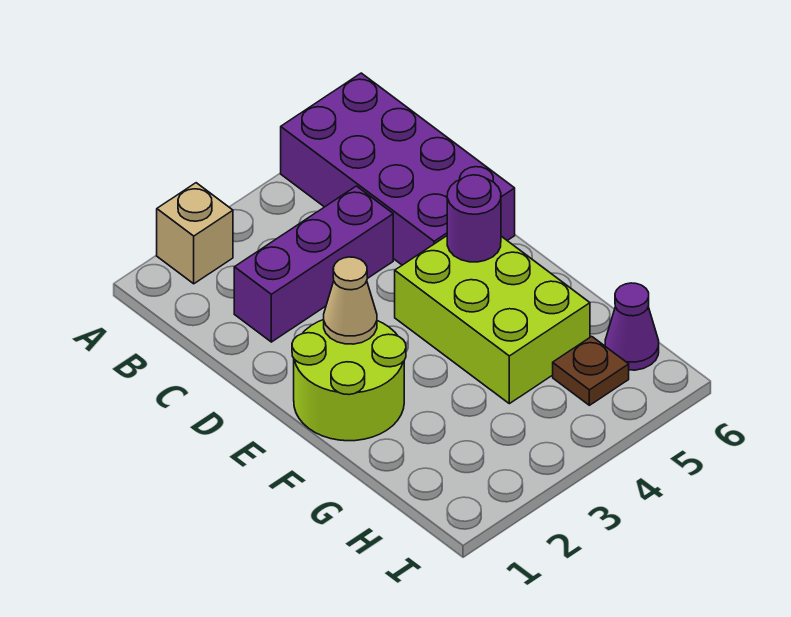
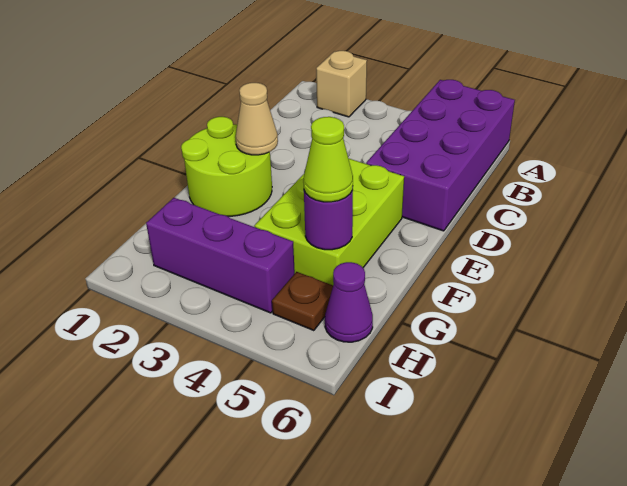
purple brick C2:C4 level 1 -> purple brick H2:H4 level 1
purple round brick E5 level 2 -> purple round brick G5 level 2
none -> lime cone G5 level 3

